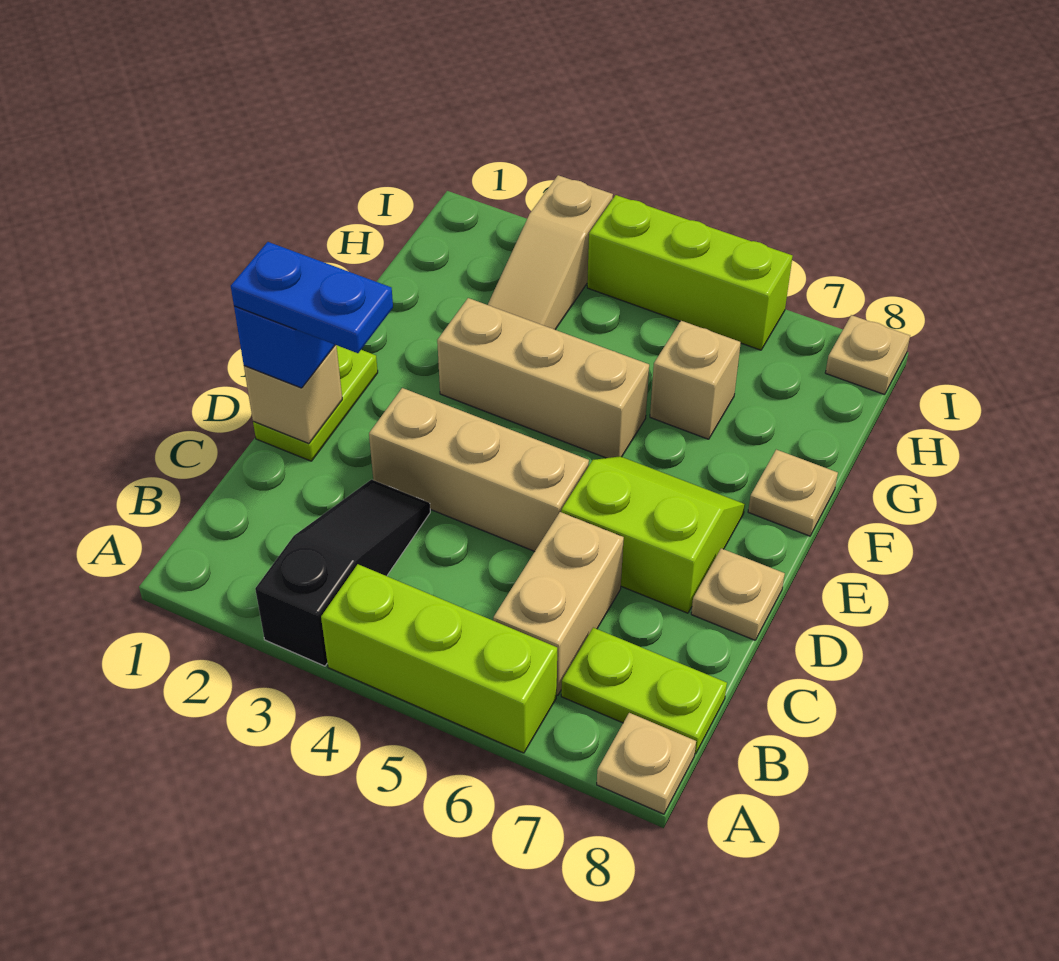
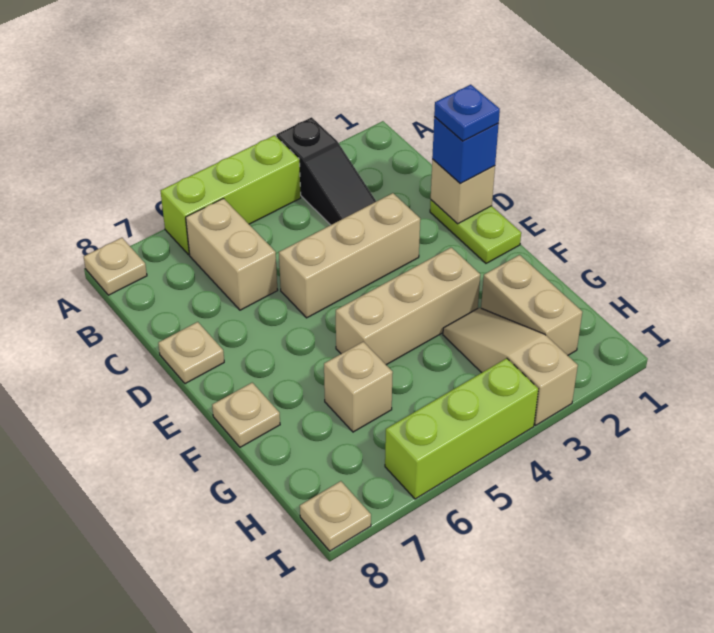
lime plate B7:B8 level 1 -> none
blue plate D1:D2 level 4 -> blue plate D1 level 4
lime slope D6:E7 level 1 top D -> none
none -> tan brick G2:H2 level 1

